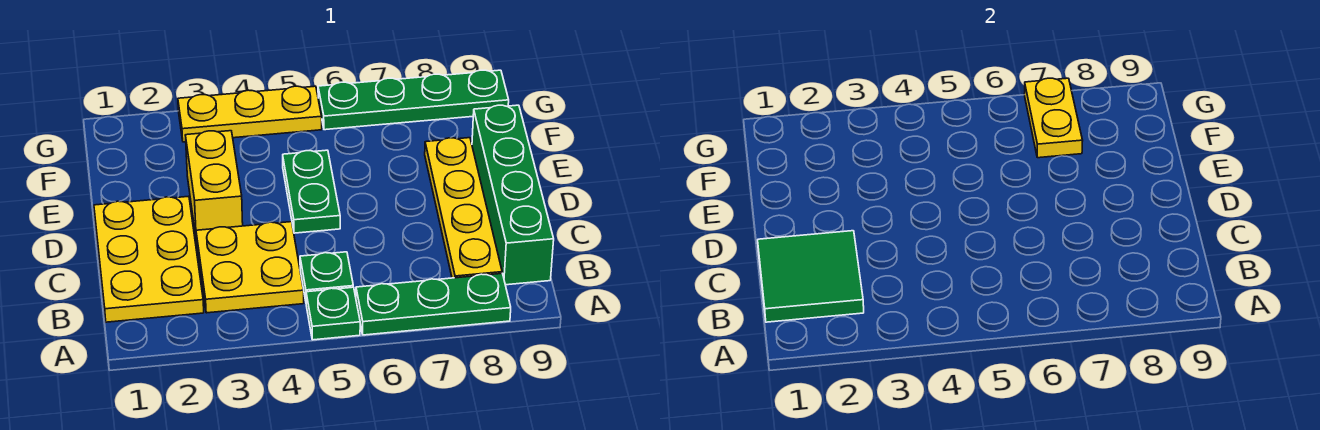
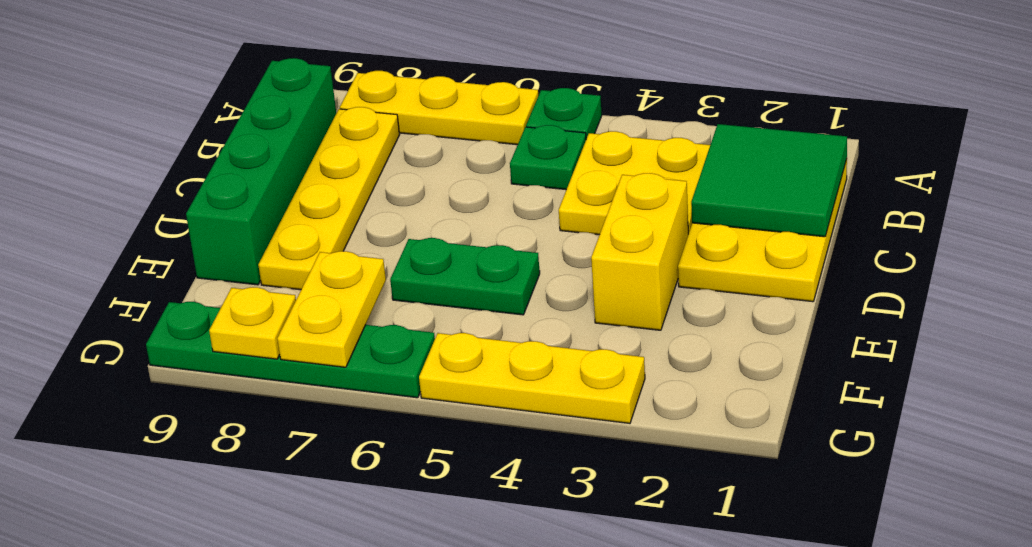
green plate A6:A8 level 1 -> yellow plate A6:A8 level 1
green plate D5:E5 level 1 -> green plate E5:E6 level 1
none -> yellow plate G8 level 2

